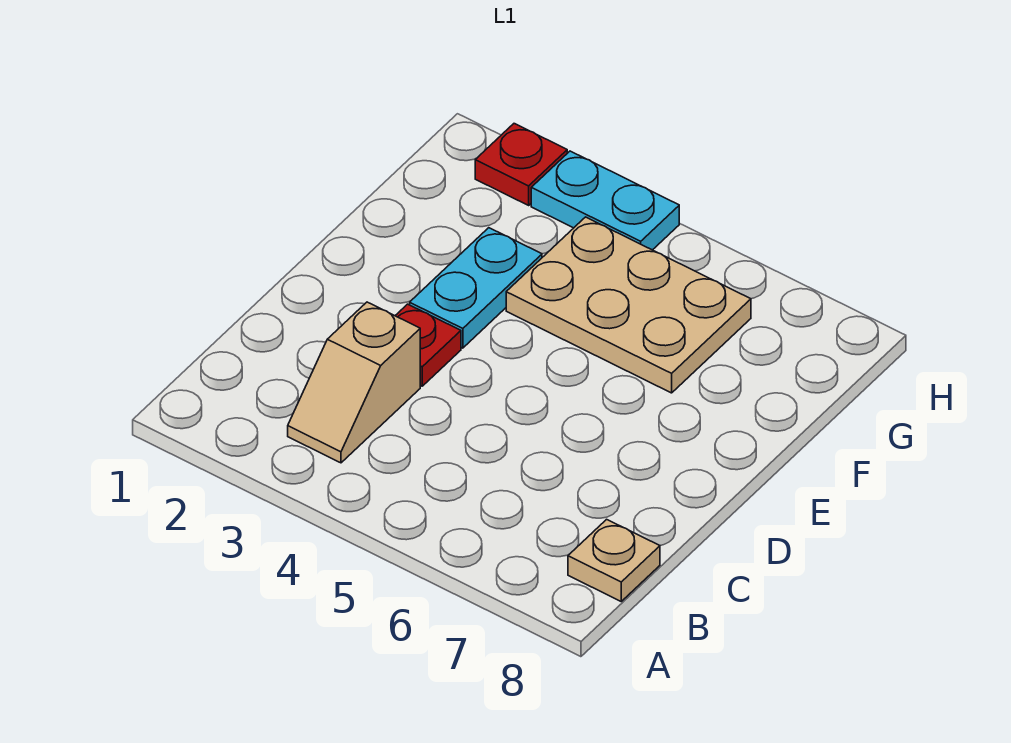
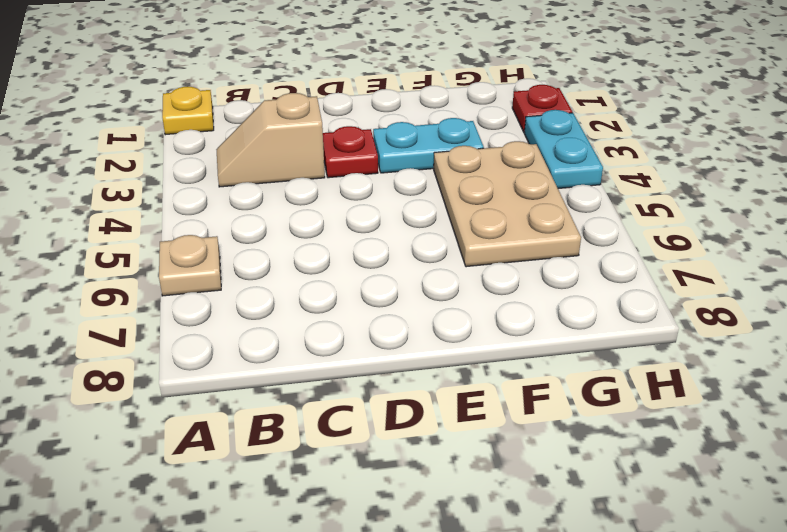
none -> yellow plate A1 level 1
tan plate B8 level 1 -> tan plate A6 level 1

